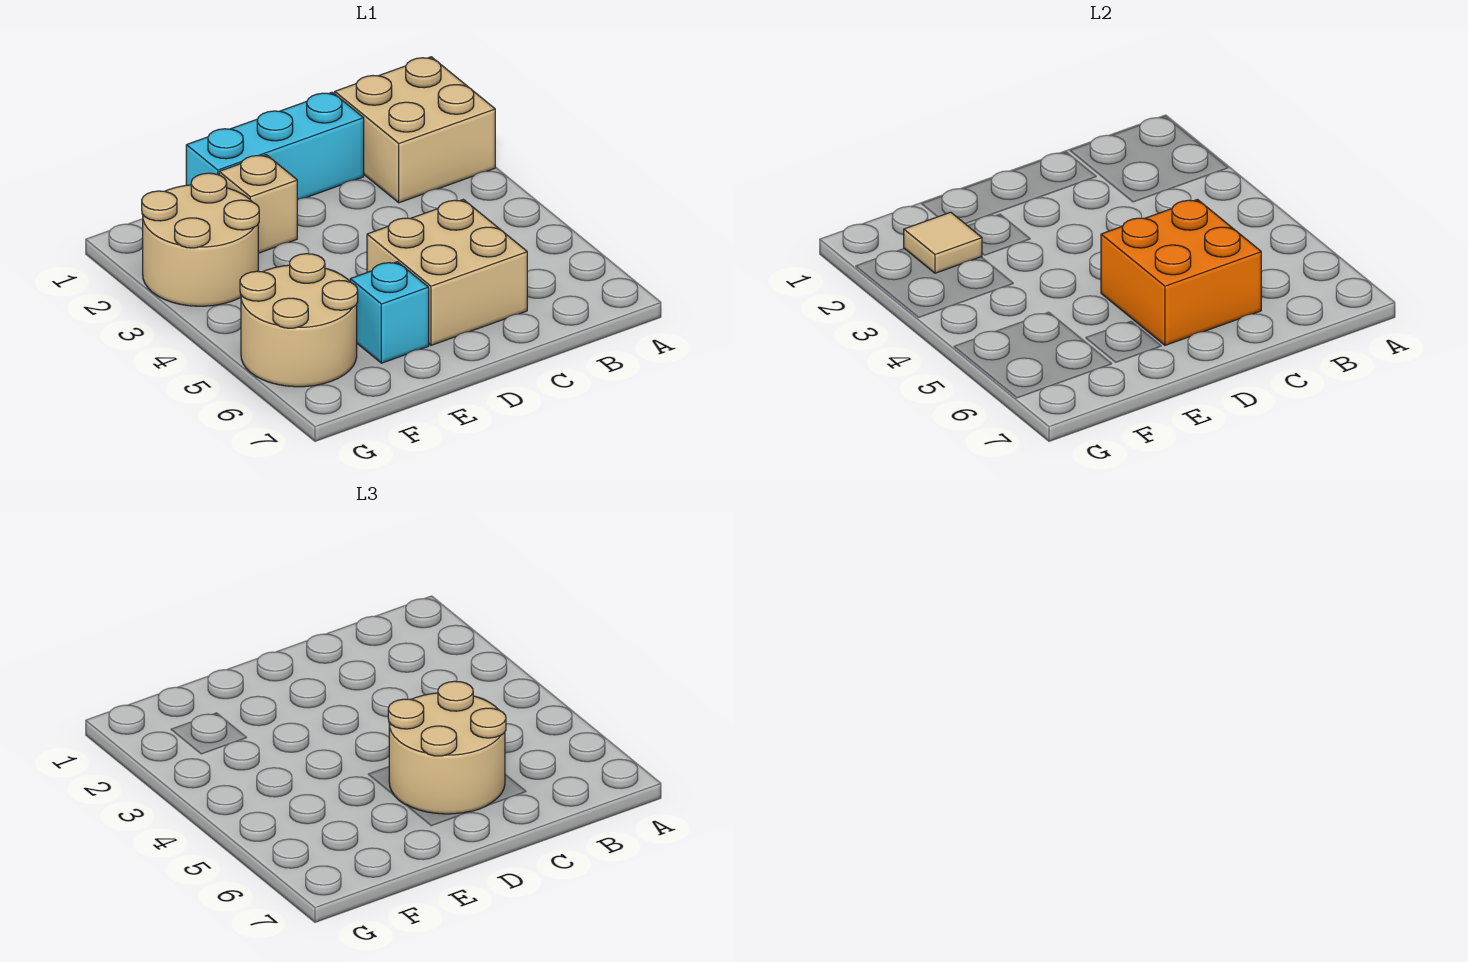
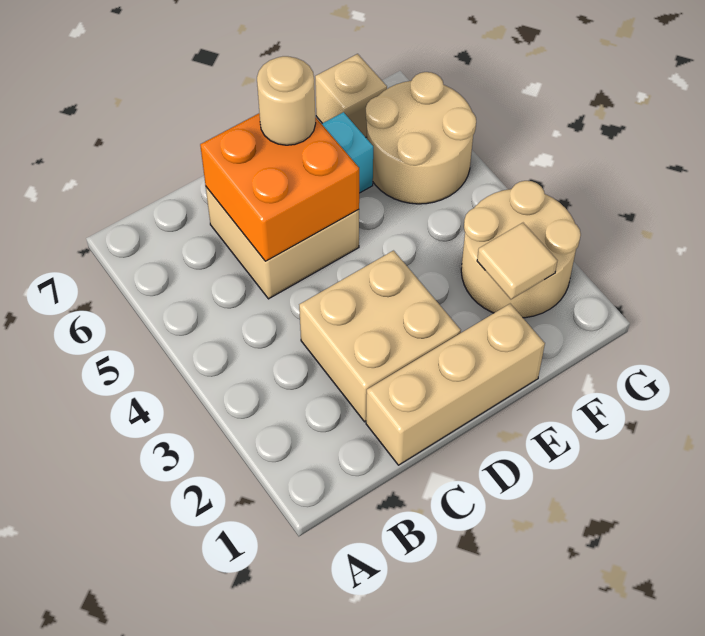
tan brick A1:B2 level 1 -> tan brick C2:D3 level 1
cyan brick C1:E1 level 1 -> tan brick C1:E1 level 1
tan round brick C5:D6 level 3 -> tan round brick D6 level 3
tan brick E2 level 1 -> tan brick F7 level 1

